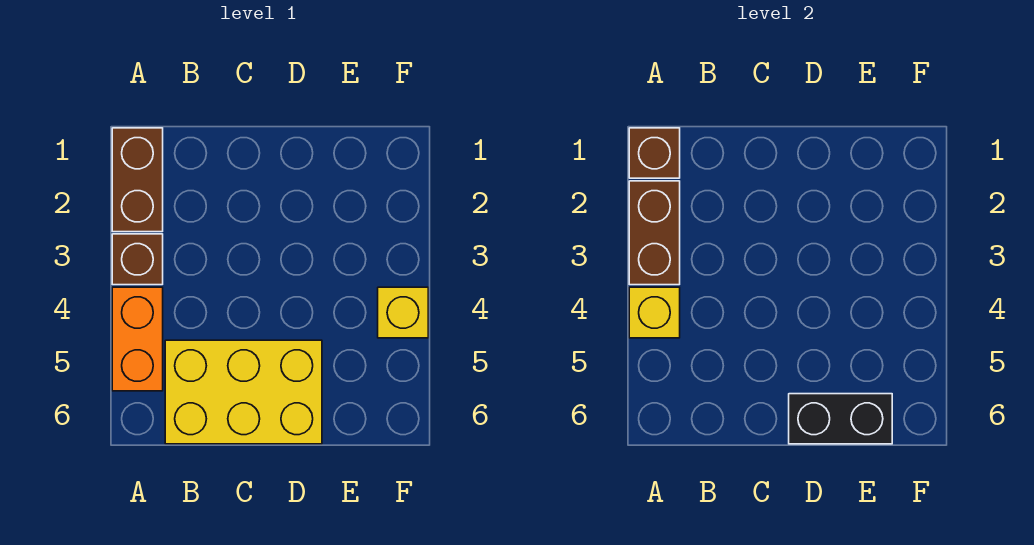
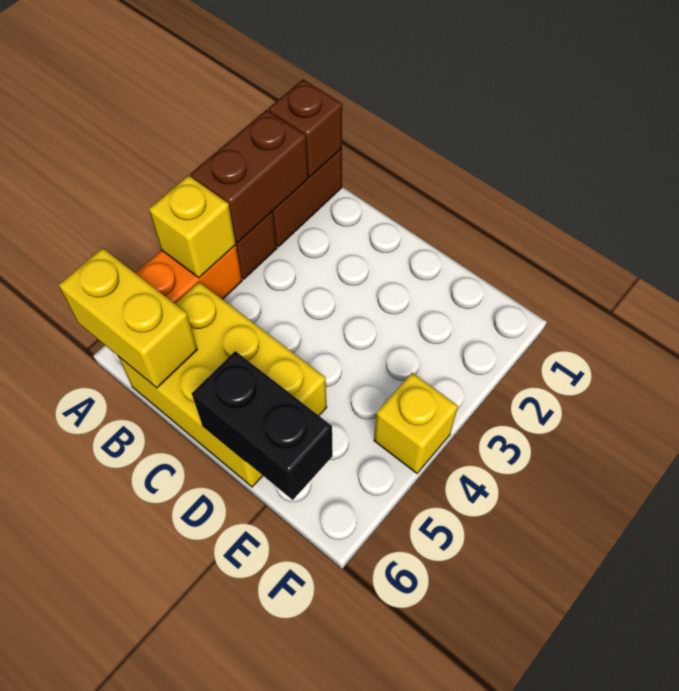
none -> yellow brick A6:B6 level 2

